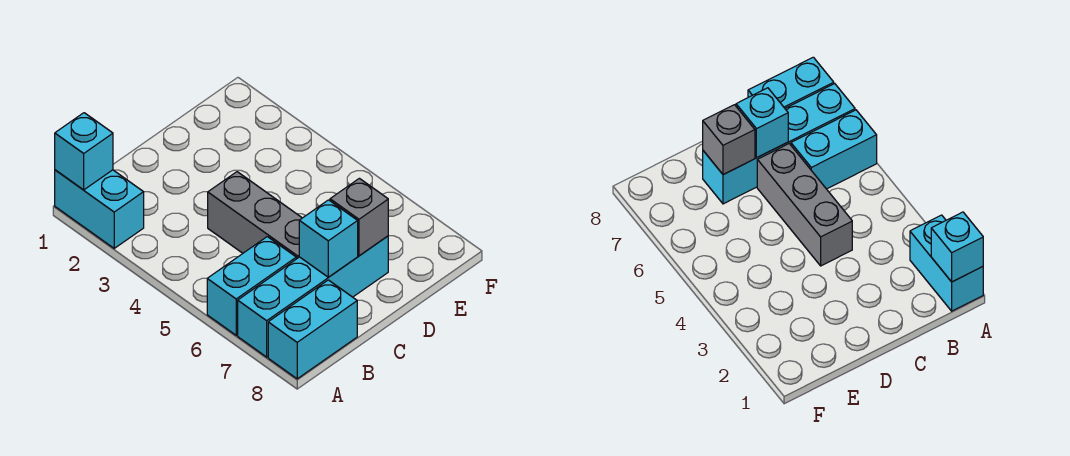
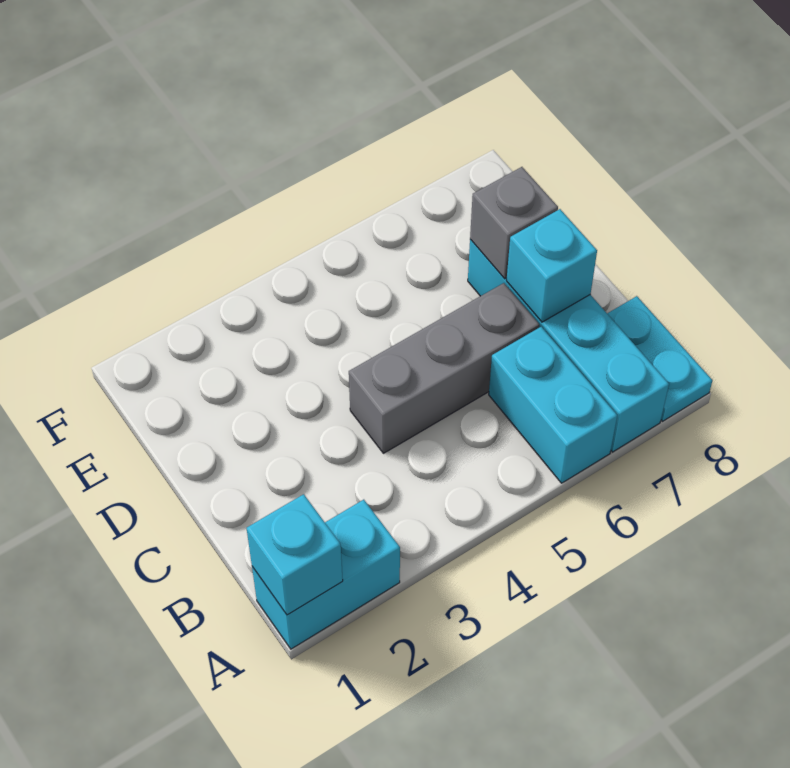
cyan brick A8:B8 level 1 -> cyan plate A8:B8 level 1

